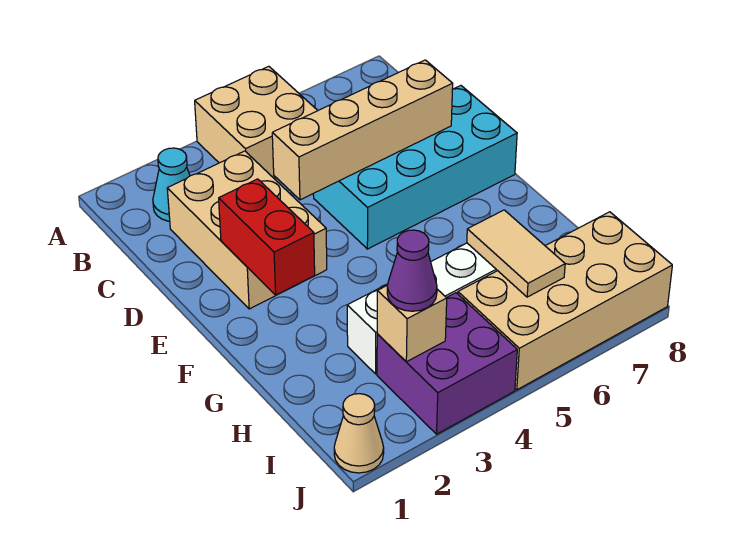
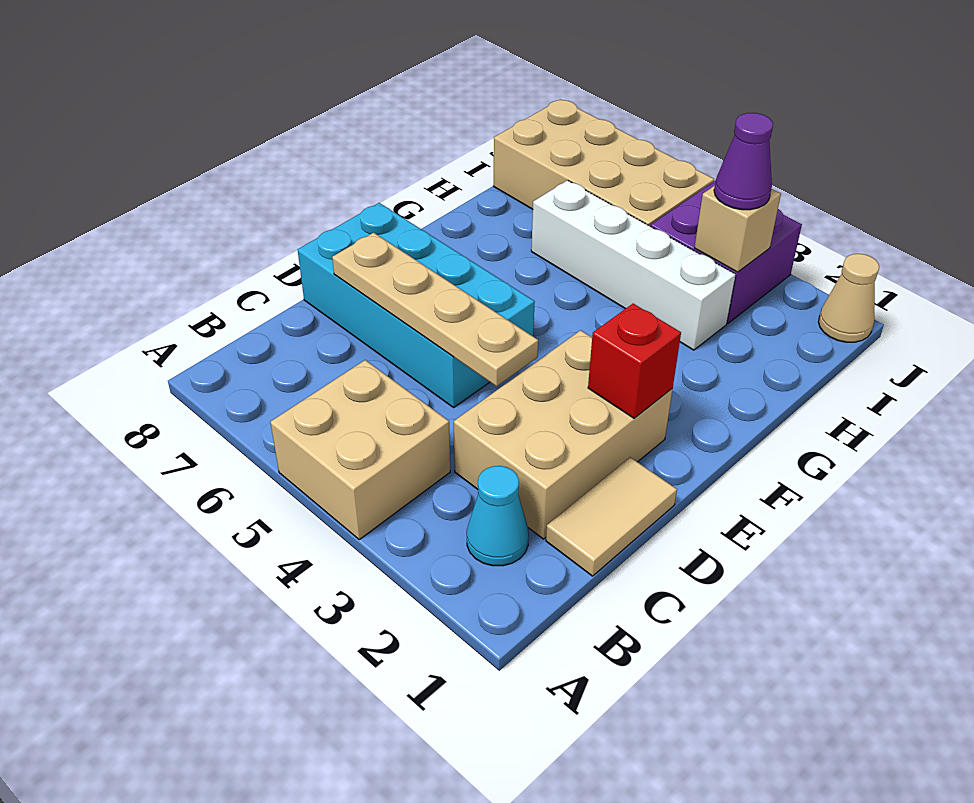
tan brick D4:D7 level 2 -> tan plate D4:D7 level 2
red brick E2:F2 level 2 -> red brick E2 level 2
tan tile H6:I6 level 2 -> tan tile C1:D1 level 1

